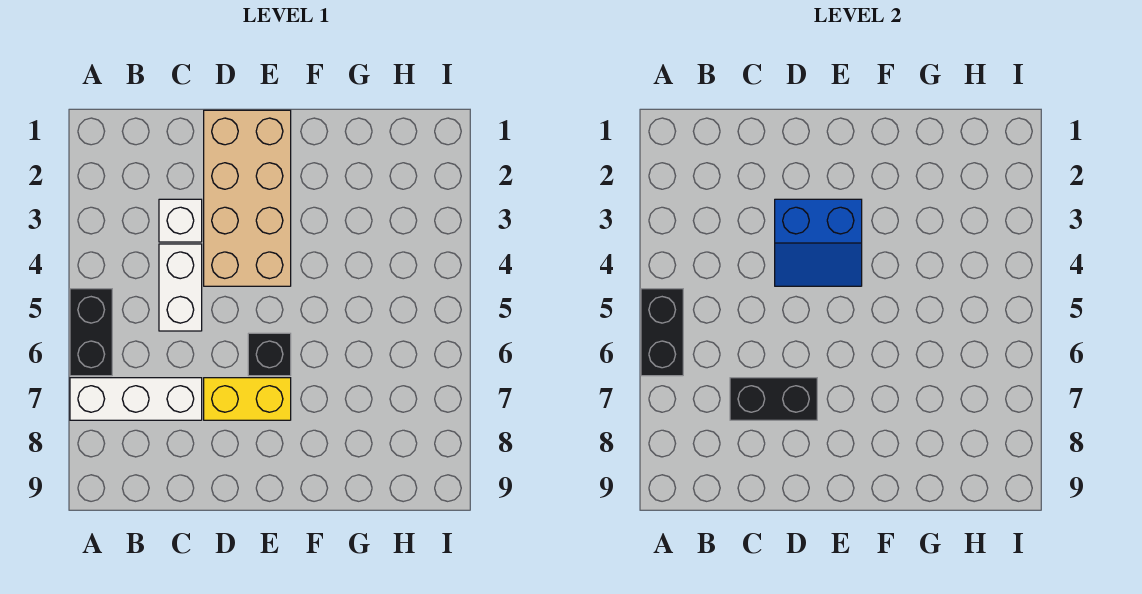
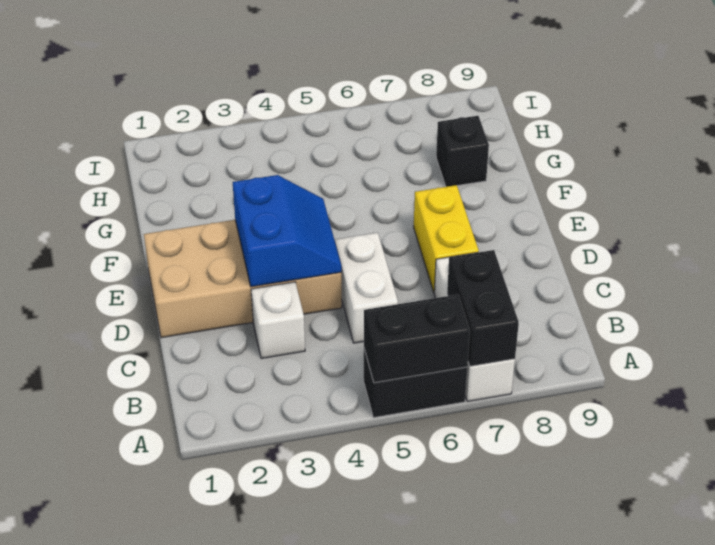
white brick C4:C5 level 1 -> white brick C5:D5 level 1
black brick C7:D7 level 2 -> black brick A7:B7 level 2
black brick E6 level 1 -> black brick G8 level 1

